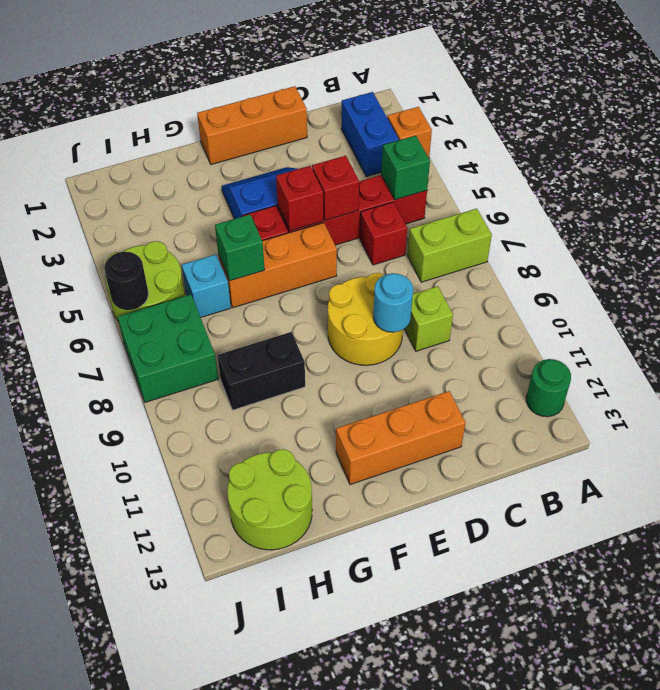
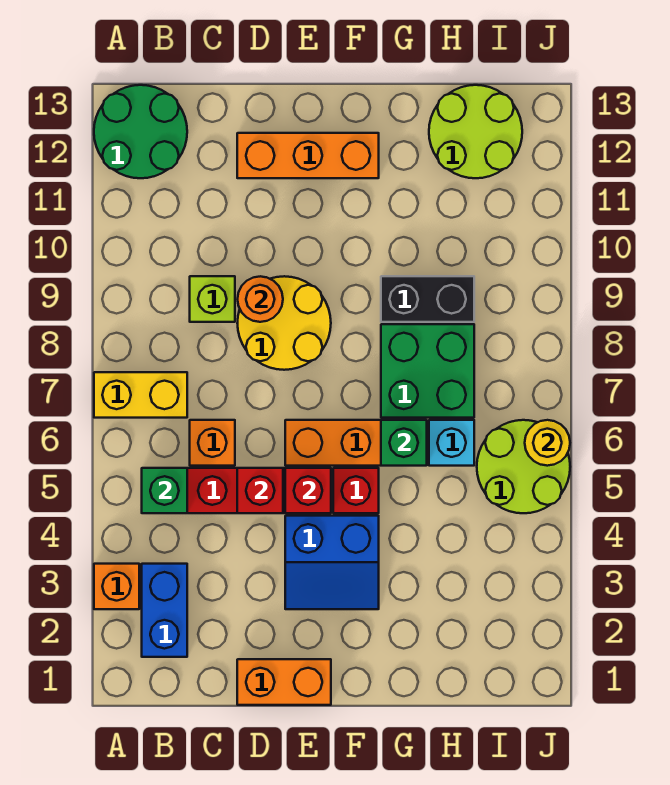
lime brick A7:B7 level 1 -> yellow brick A7:B7 level 1
green round brick A12 level 1 -> green round brick A12:B13 level 1
red brick C6 level 1 -> orange brick C6 level 1
orange brick D1:F1 level 1 -> orange brick D1:E1 level 1
cyan round brick D9 level 2 -> orange round brick D9 level 2
green brick I7:J8 level 1 -> green brick G7:H8 level 1
black round brick J6 level 2 -> yellow round brick J6 level 2

